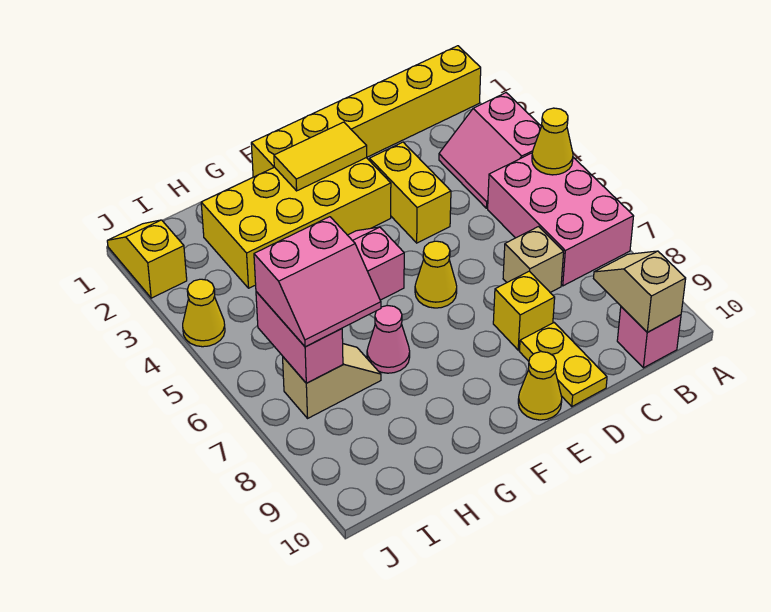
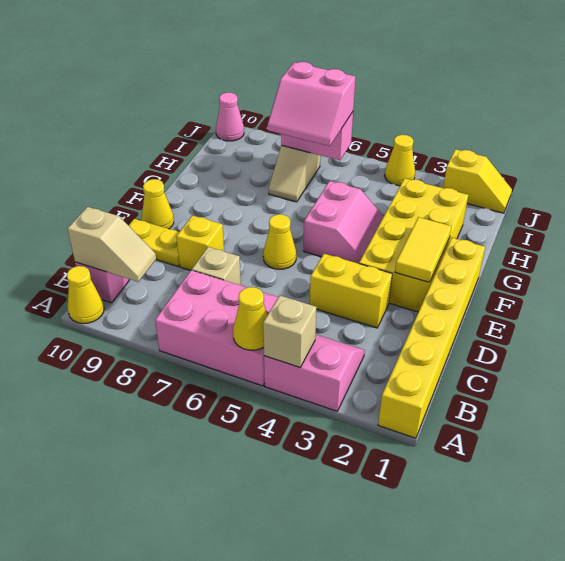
none -> tan brick A4 level 2
none -> yellow cone A10 level 1
pink cone G7 level 1 -> pink cone J10 level 1
pink slope H6:I7 level 3 top 6 -> pink slope H6:I7 level 3 top I

